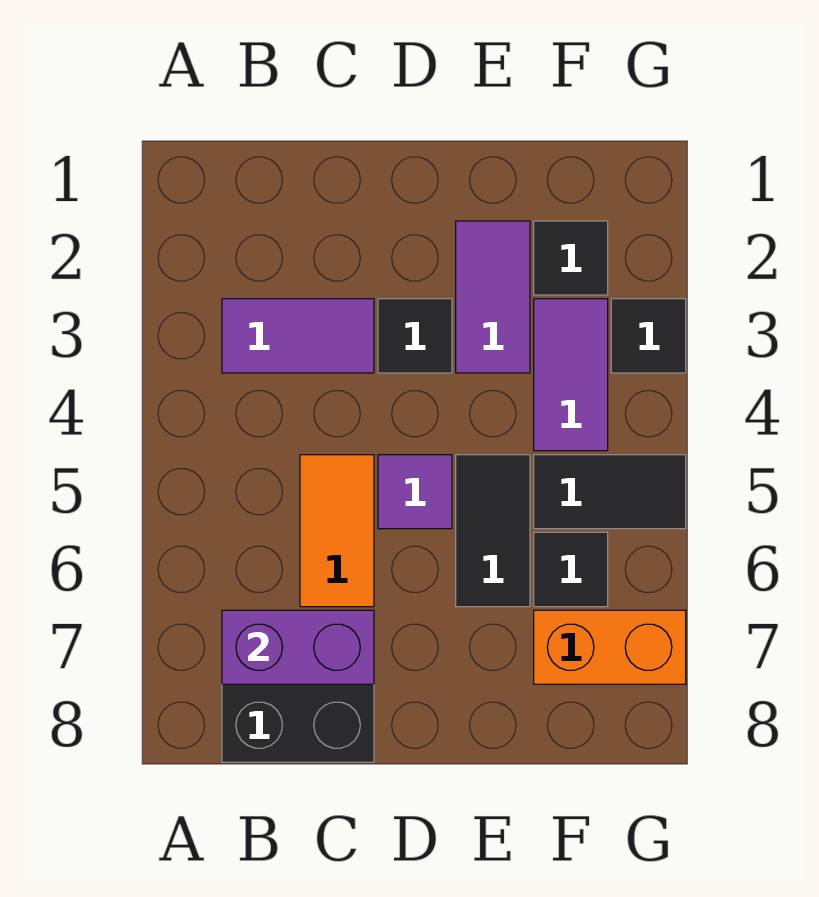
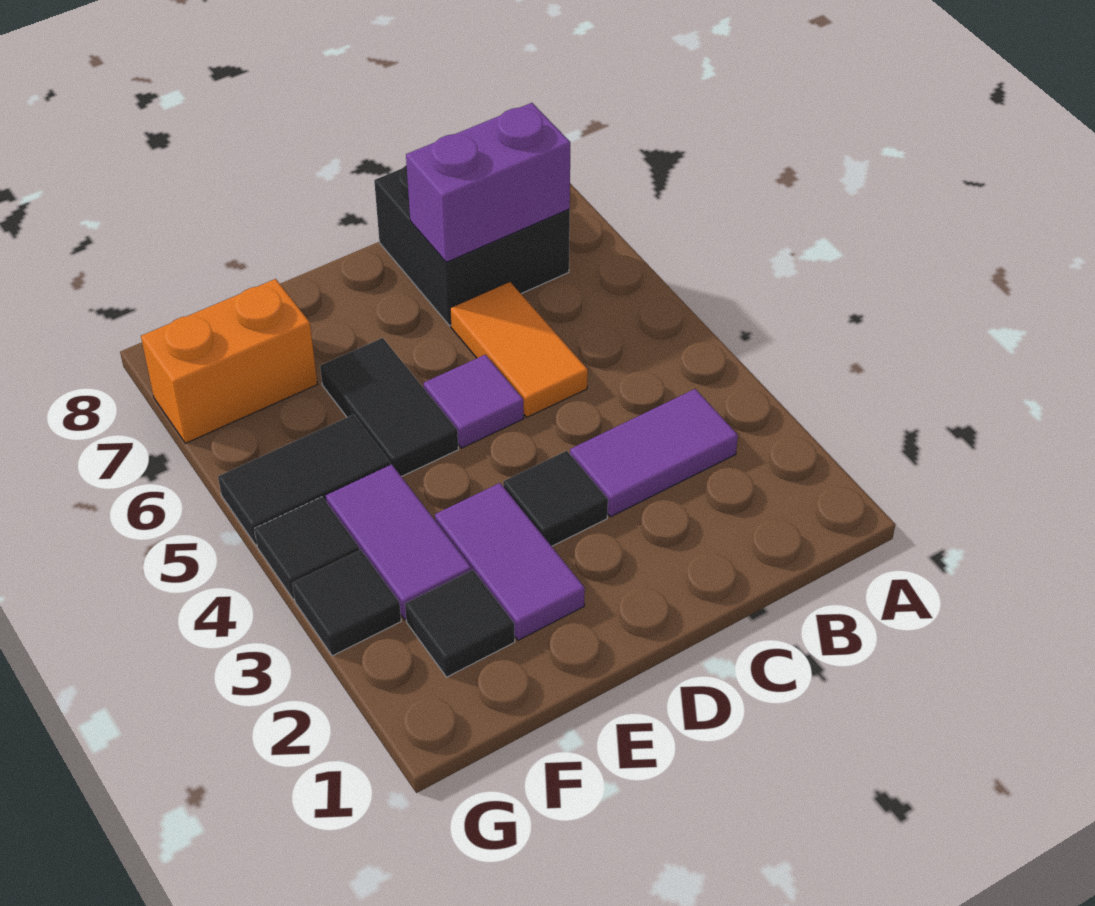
black tile F6 level 1 -> black tile G4 level 1

